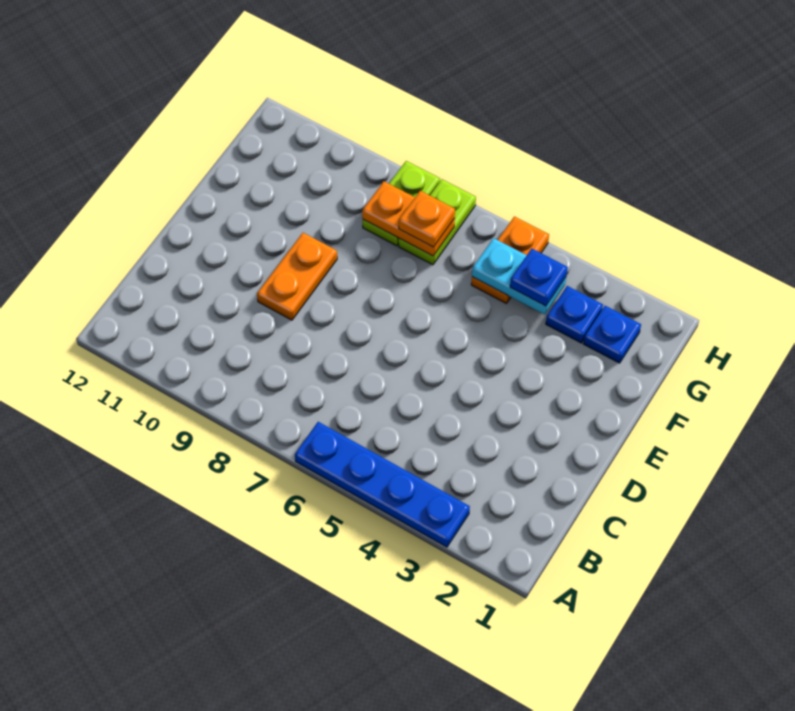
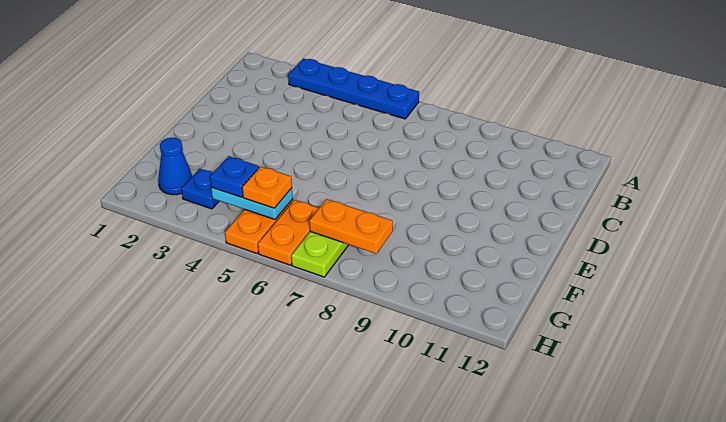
orange plate D9:E9 level 1 -> orange plate G6:H6 level 1
blue plate G2 level 1 -> blue cone G2 level 1
orange plate G7 level 3 -> orange plate G5 level 3
lime plate G8:H8 level 1 -> none

